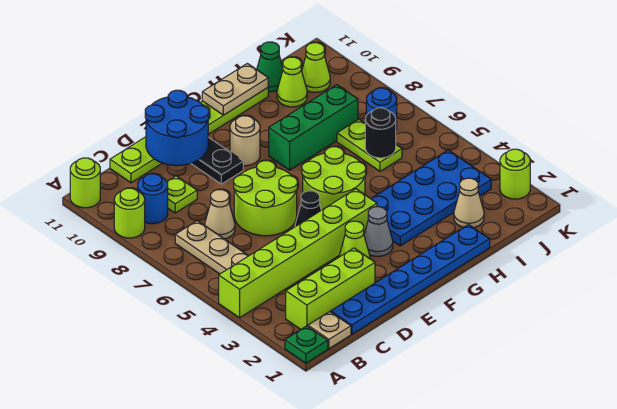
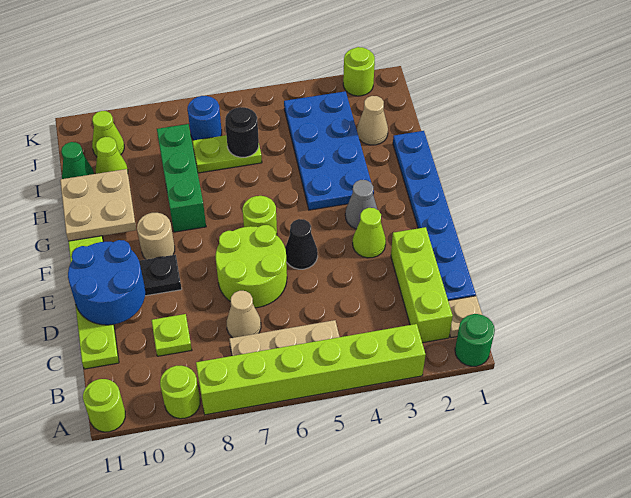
green plate A1 level 1 -> green round brick A1 level 1
lime brick A4:F4 level 1 -> lime brick A3:A8 level 1
blue round brick B9 level 1 -> none
lime round brick F5:G6 level 1 -> lime round brick F6 level 1
tan plate G11:H11 level 2 -> tan plate G10:H11 level 2

